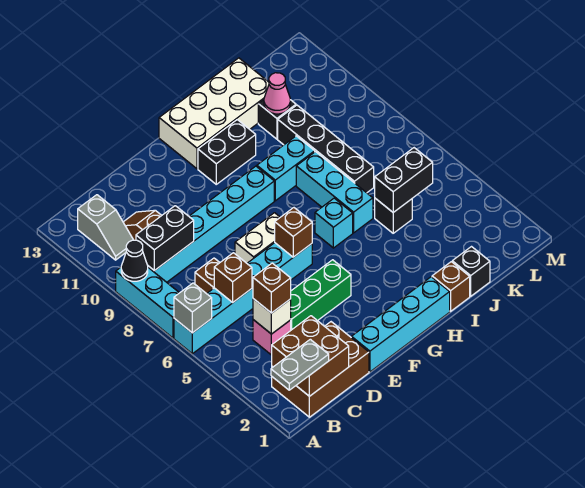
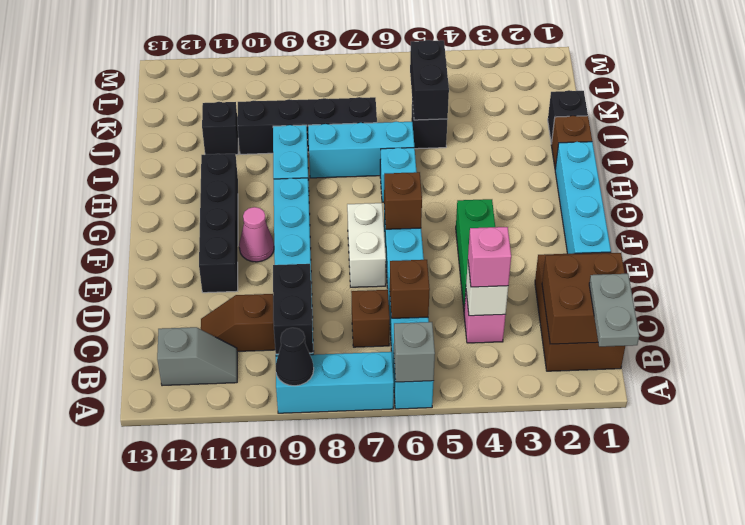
brown brick C4 level 3 -> pink brick C4 level 3
black brick G11:H11 level 1 -> black brick E11:H11 level 1
white brick G12:J13 level 1 -> none
pink cone J11 level 2 -> pink cone F10 level 1

